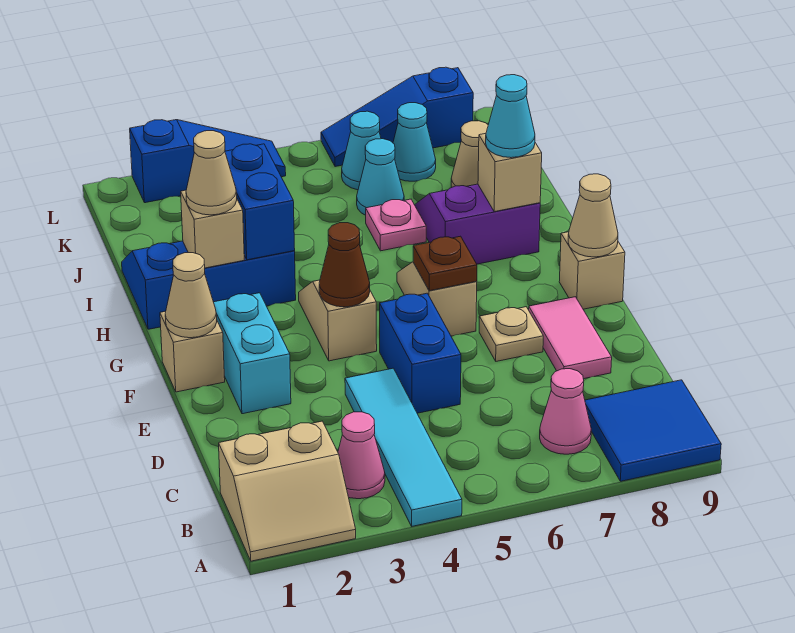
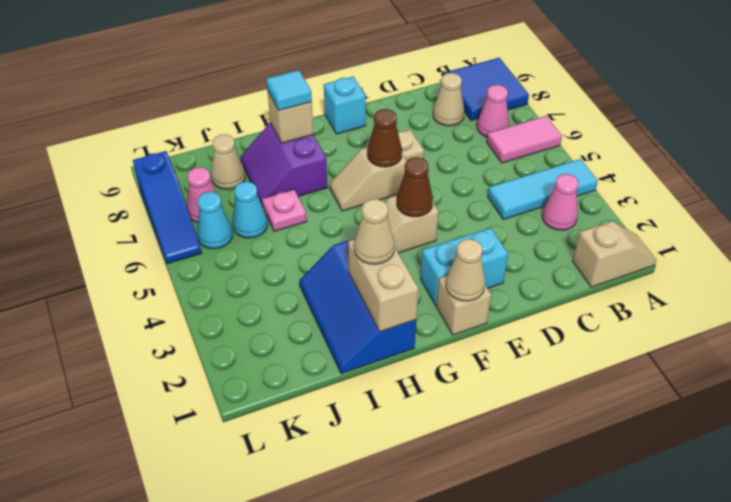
tan slope A1:B2 level 1 top B -> tan slope A1:B1 level 1 top B
cyan tile A4:D4 level 1 -> cyan tile A4:C4 level 1
blue brick D5:E5 level 1 -> none
pink tile D8:E8 level 1 -> pink tile A6:B6 level 1
brown plate F6 level 2 -> brown cone F6 level 2
tan brick F9 level 1 -> cyan brick F9 level 1
tan cone F9 level 2 -> tan cone C8 level 1
tan brick H2 level 2 -> tan brick H1:H2 level 2
blue brick H3:I3 level 2 -> none
cyan cone H8 level 3 -> cyan tile H8 level 3
cyan cone K7 level 1 -> pink cone K7 level 1
blue slope L2:L4 level 1 top 2 -> none

